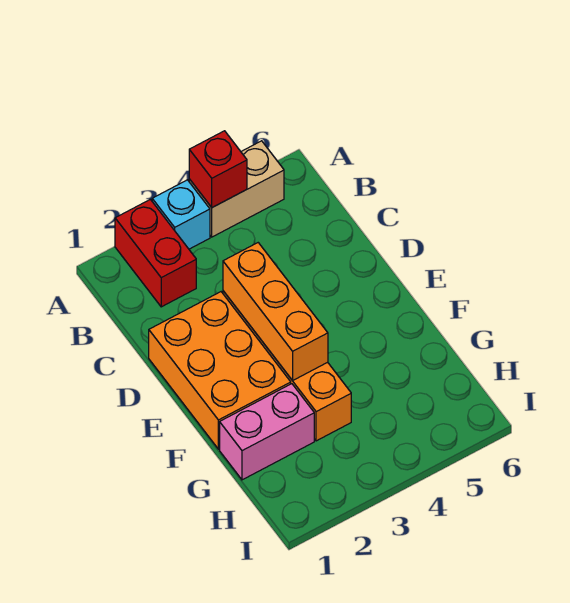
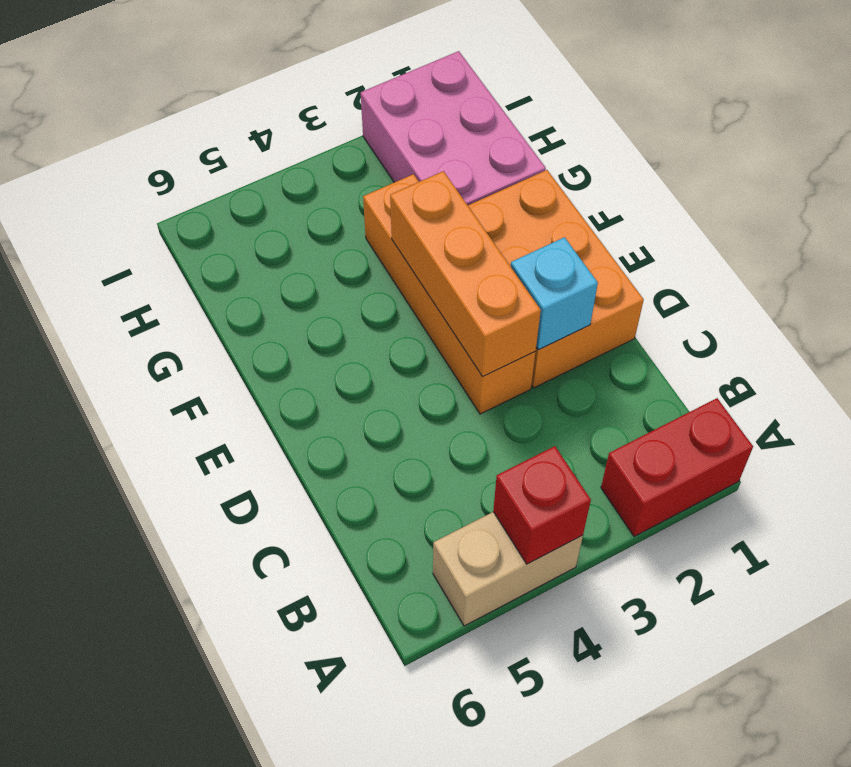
red brick A2:B2 level 1 -> red brick A1:A2 level 1
cyan brick A3 level 1 -> cyan brick D2 level 2
pink brick G1:G2 level 1 -> pink brick G1:I2 level 1

